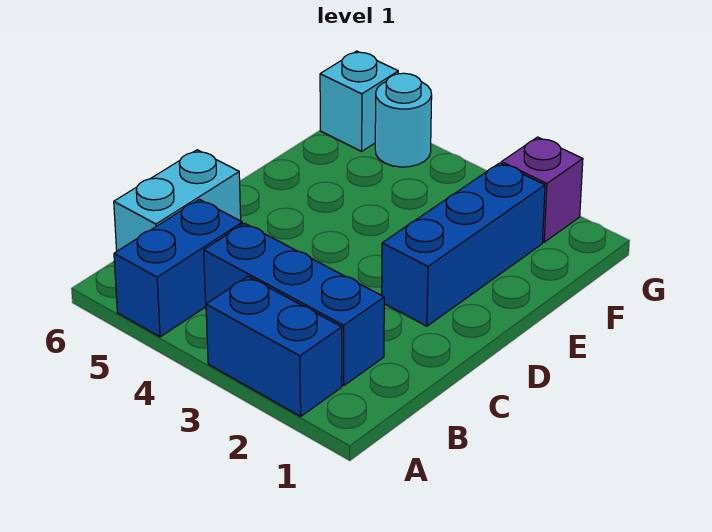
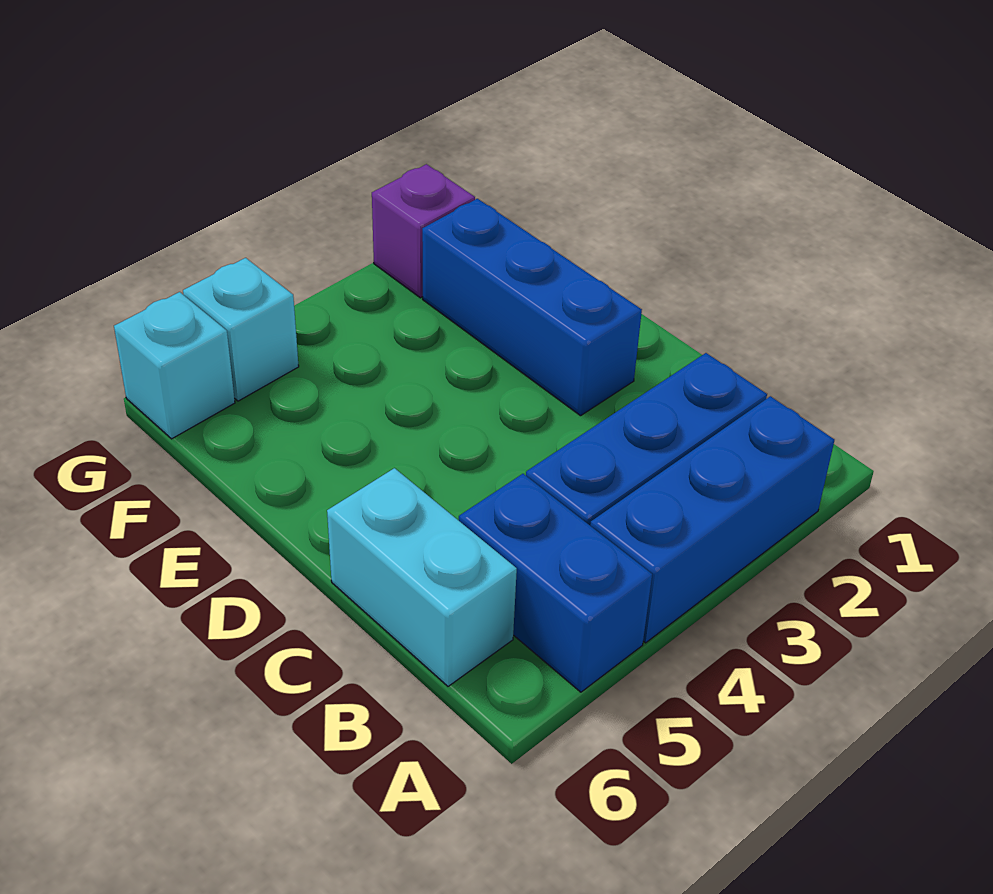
blue brick A2:A3 level 1 -> blue brick A2:A4 level 1
cyan round brick G5 level 1 -> cyan brick G5 level 1

